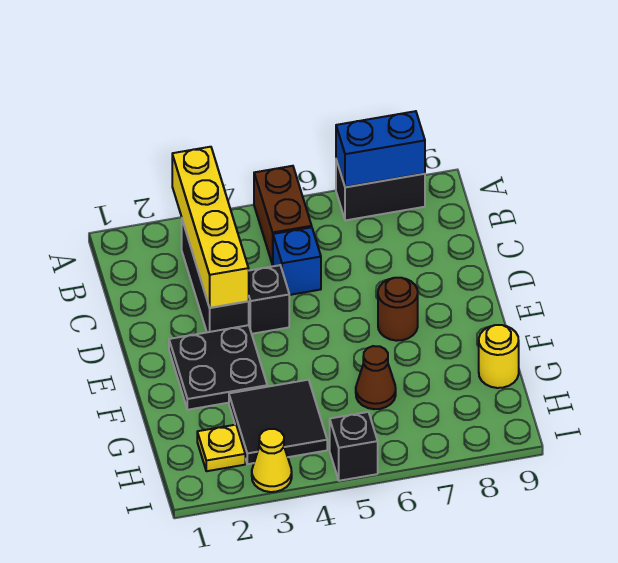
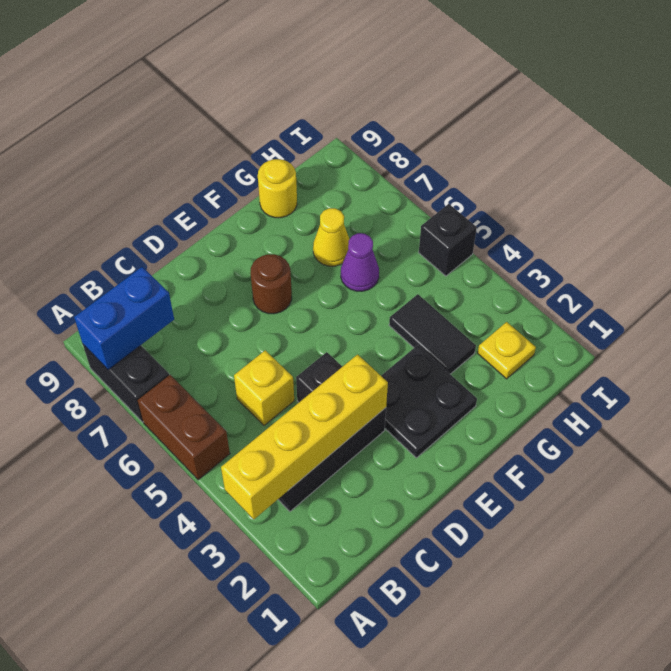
brown brick A5:B5 level 1 -> brown brick A5:A6 level 1
blue brick A7:A8 level 2 -> blue brick A8:B8 level 2
blue brick C5 level 1 -> yellow brick C5 level 1
black tile G3:H4 level 1 -> black tile G3:G4 level 1
brown cone G6 level 1 -> purple cone G6 level 1
yellow cone I3 level 1 -> yellow cone G7 level 1

